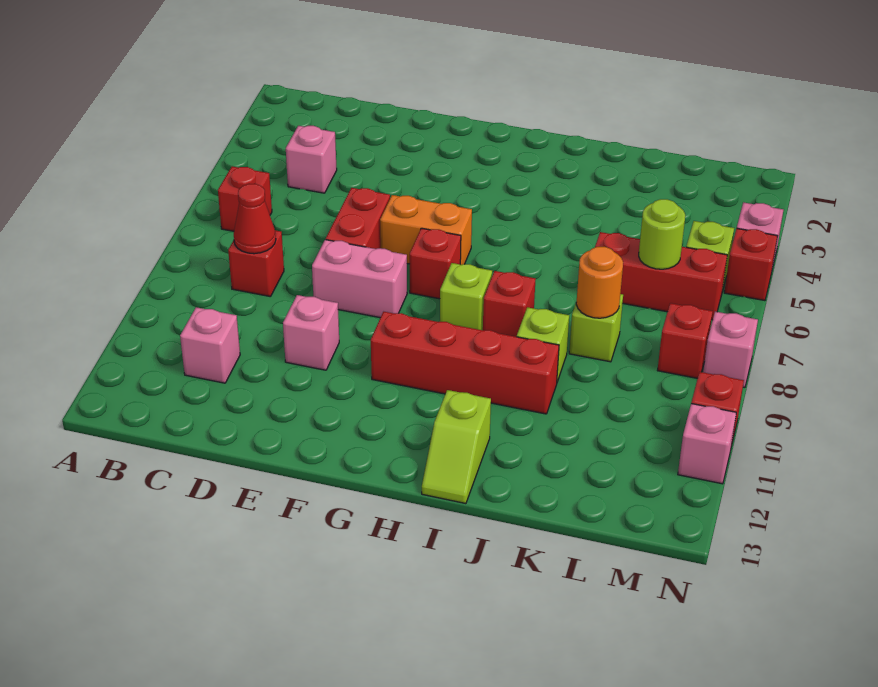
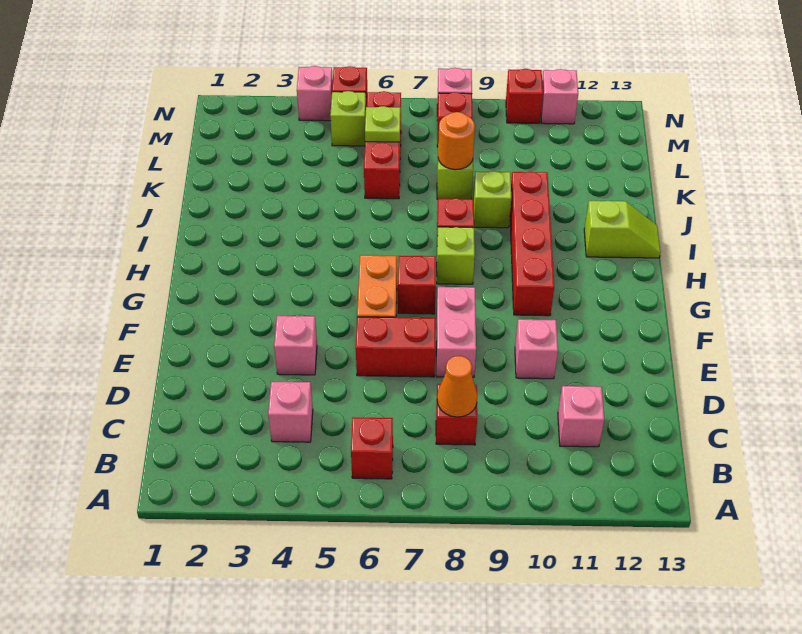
red cone C8 level 2 -> orange cone C8 level 2
none -> pink brick E4 level 1
lime round brick L6 level 2 -> lime plate L6 level 2

